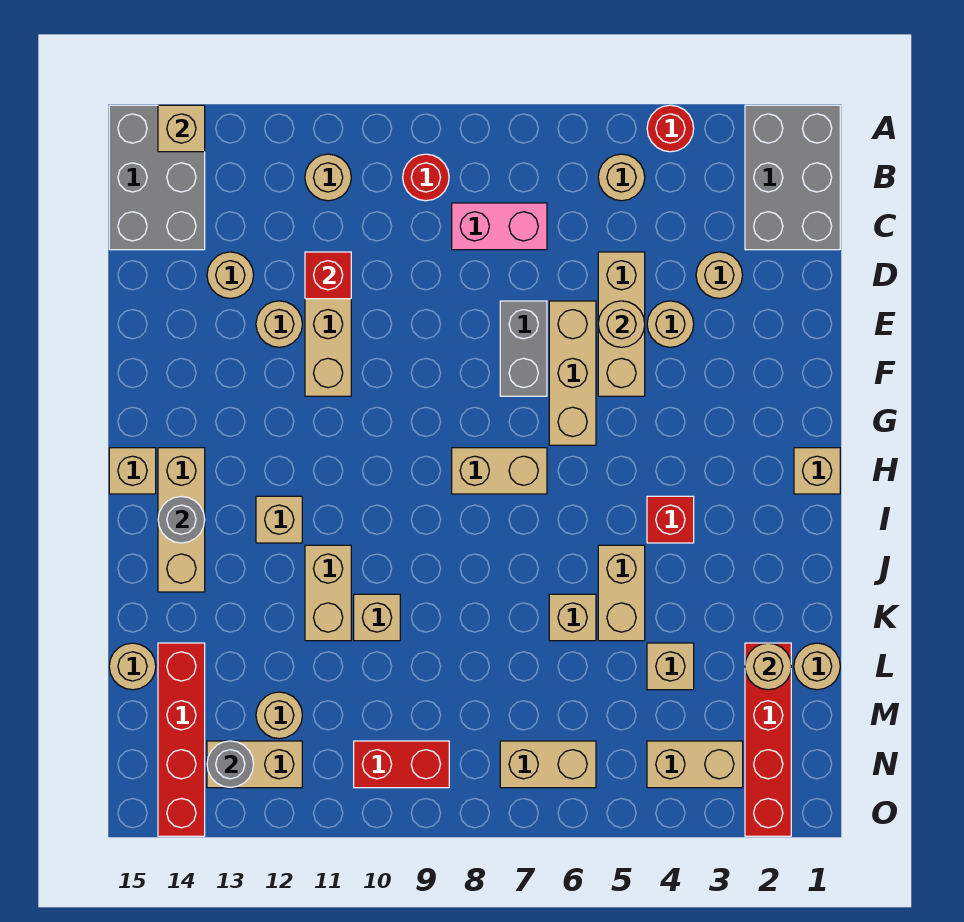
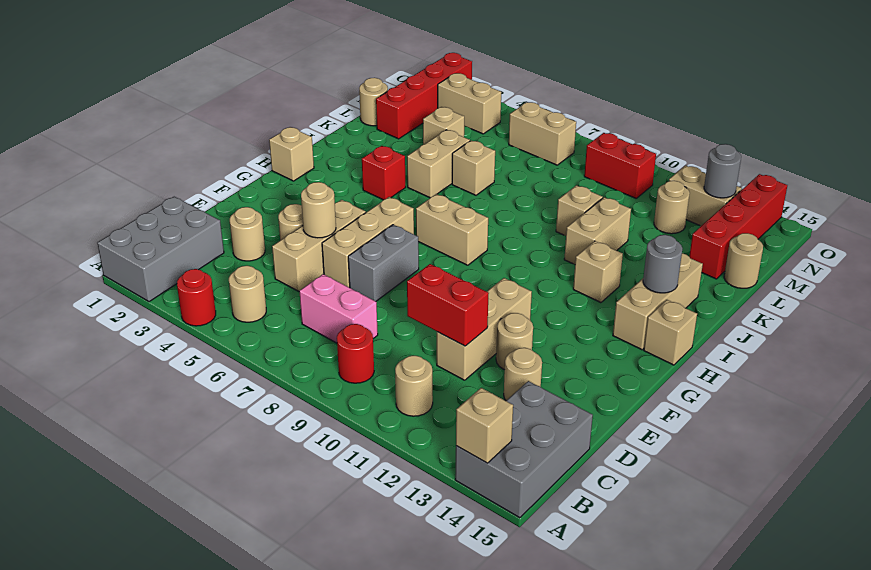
red brick D11 level 2 -> red brick D10:D11 level 2
tan round brick L2 level 2 -> none

